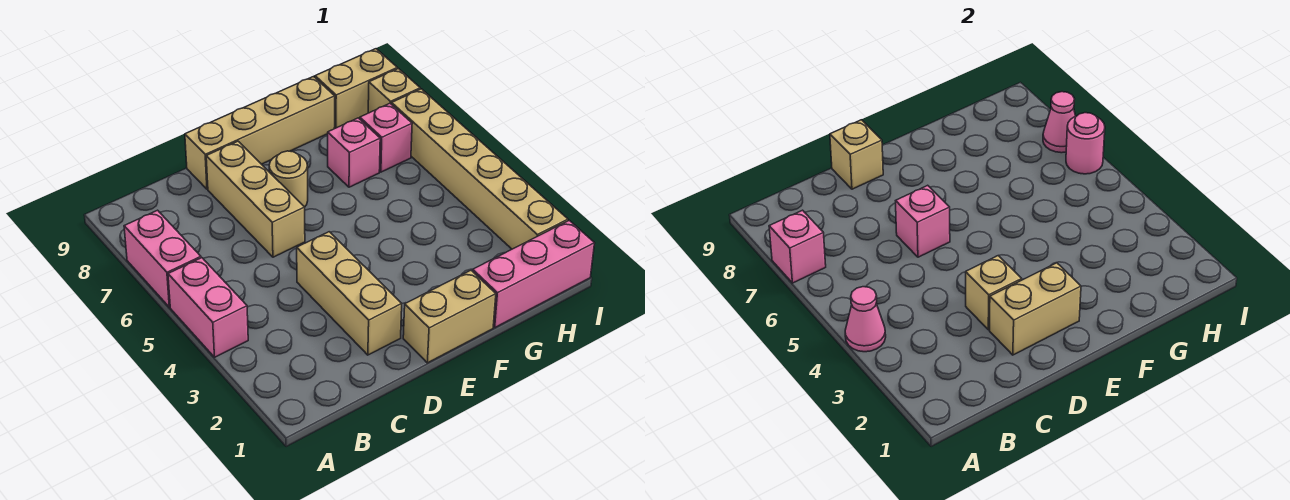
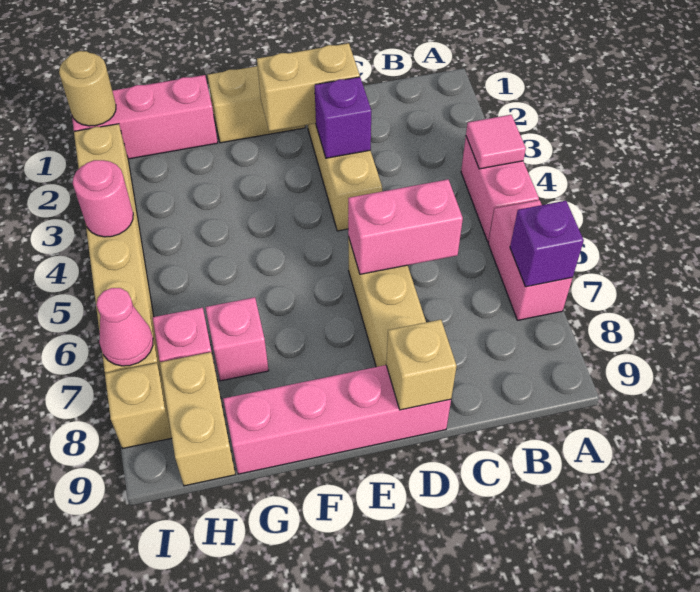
pink cone A4 level 2 -> pink tile A4 level 2
pink brick A7 level 2 -> purple brick A7 level 2
tan brick D3 level 2 -> purple brick D3 level 2
pink brick D6 level 2 -> pink brick C6:D6 level 2
tan brick D9:G9 level 1 -> pink brick D9:G9 level 1
tan round brick E7 level 1 -> tan round brick I1 level 2
tan brick H9:I9 level 1 -> tan brick H8:H9 level 1
pink round brick I6 level 2 -> pink round brick I4 level 2

